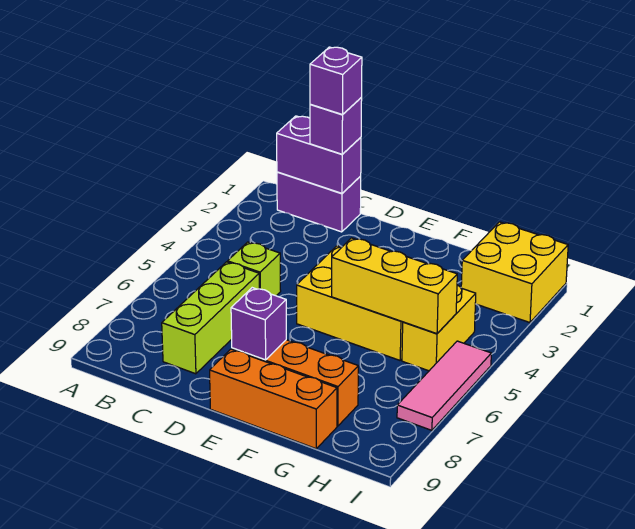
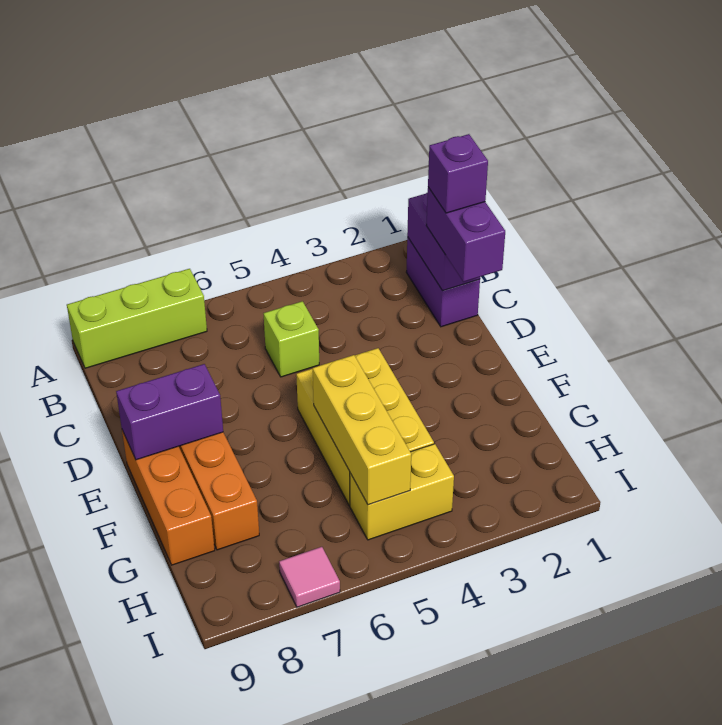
purple brick C1 level 3 -> purple brick C1:D1 level 3
lime brick C6:C8 level 1 -> lime brick A7:A9 level 1
purple brick E8 level 2 -> purple brick E8:E9 level 2
yellow brick H1:I2 level 1 -> none
pink tile I5:I7 level 1 -> pink tile I7 level 1

